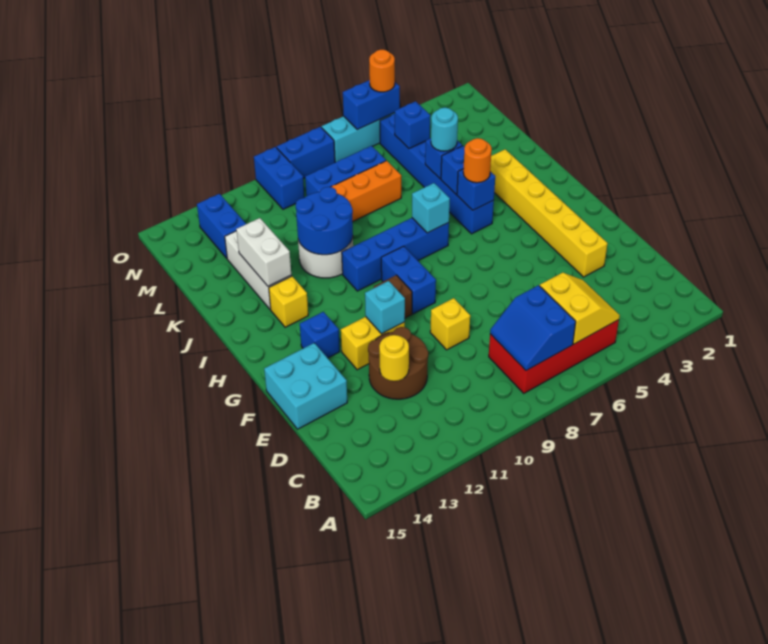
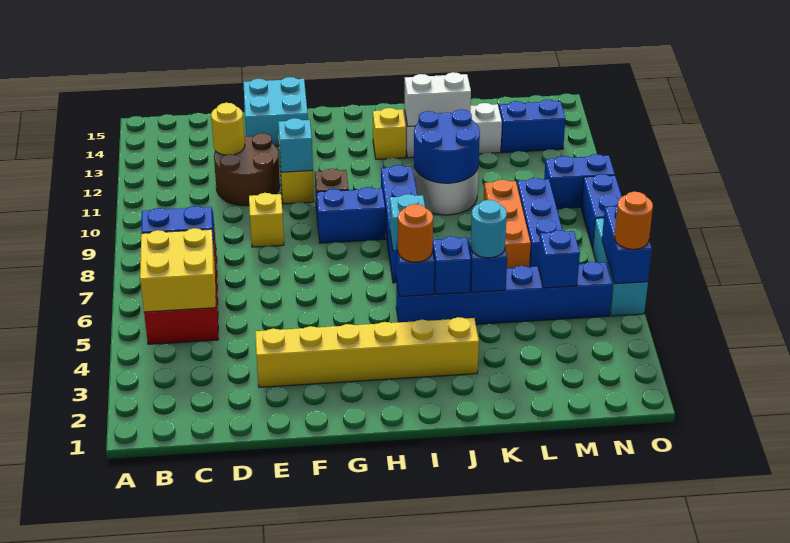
yellow slope B5:C6 level 2 top 6 -> yellow brick B5:C6 level 2
blue brick G13 level 1 -> none

